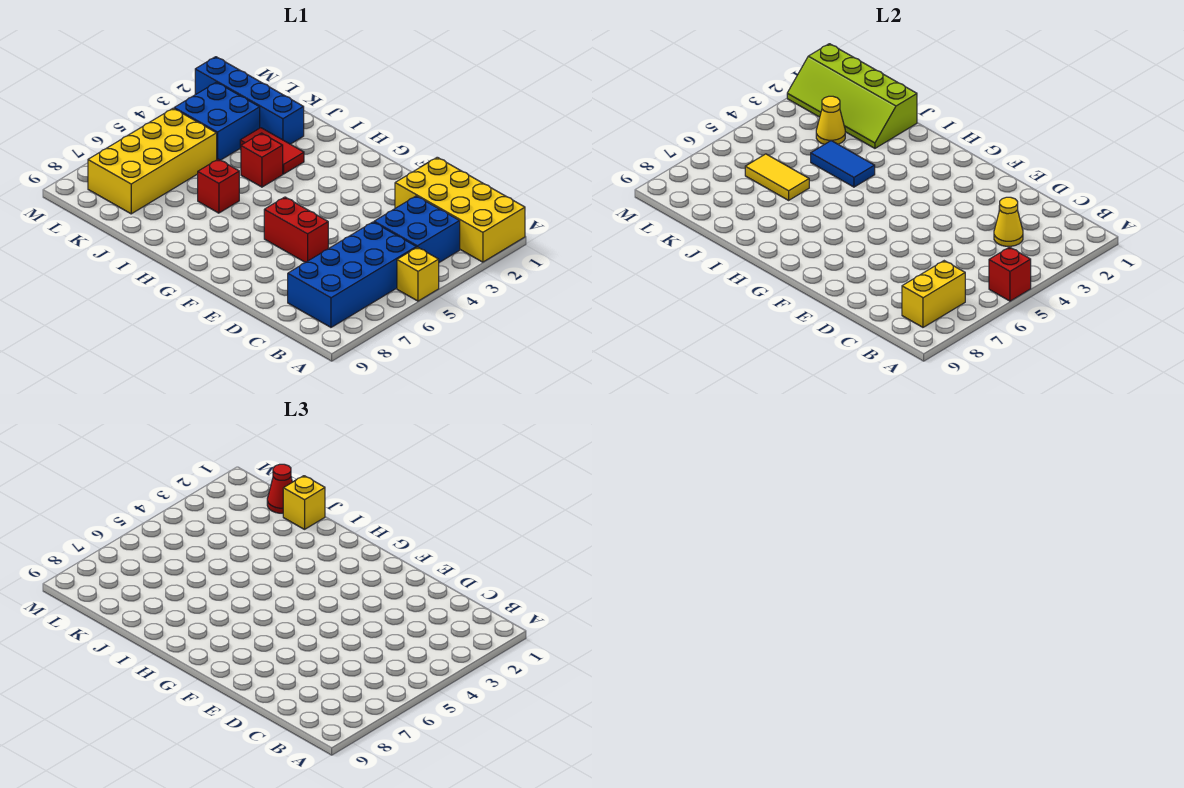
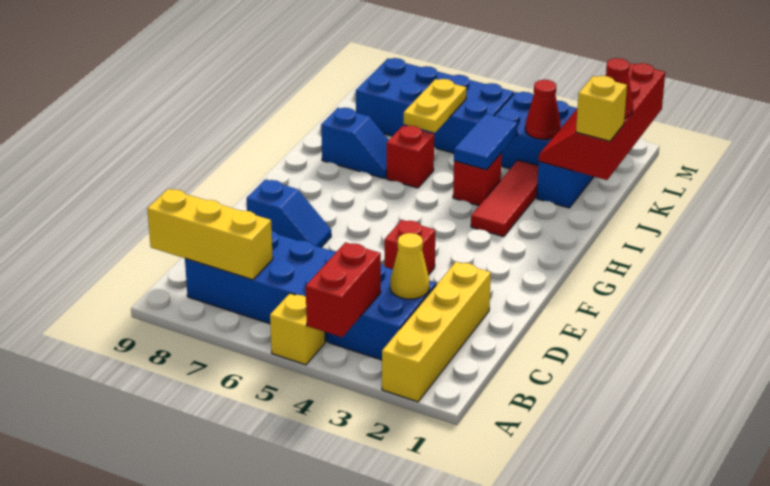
yellow brick A1:D2 level 1 -> yellow brick A2:D2 level 1
red brick A5 level 2 -> red brick E4 level 1
yellow brick B7:B8 level 2 -> yellow brick B7:B9 level 2
red brick E6:F6 level 1 -> red brick A4:B4 level 2
none -> blue slope E7:E8 level 1 top 8
red tile I3:J3 level 1 -> red tile H3:J3 level 1
none -> blue slope I7:I8 level 1 top 8
lime slope J1:M2 level 2 top 1 -> red slope J1:M2 level 2 top 1
yellow tile J6:K6 level 2 -> yellow plate J6:K6 level 2
yellow cone K3 level 2 -> red cone K3 level 2
yellow brick K5:L8 level 1 -> blue brick K5:L8 level 1

